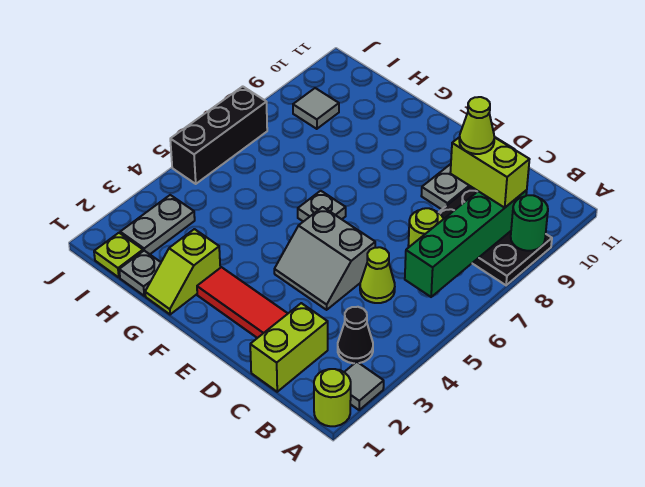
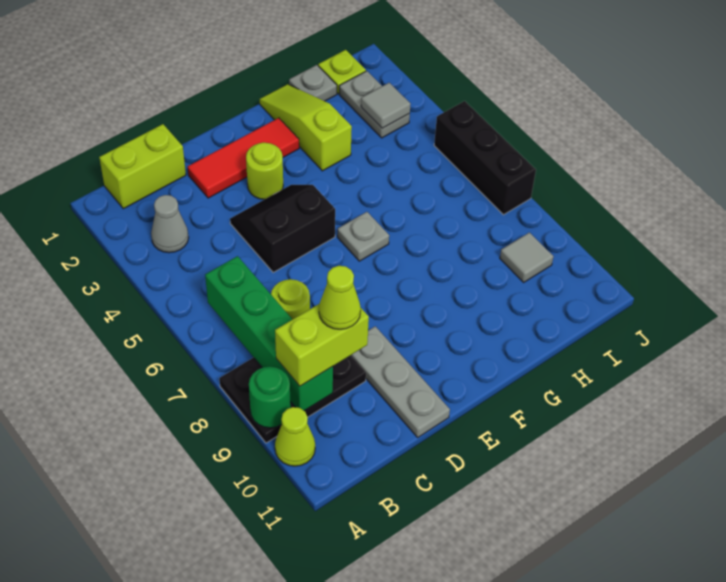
lime round brick A1 level 1 -> lime round brick E3 level 1
grey tile A2 level 1 -> grey tile I3 level 2
black cone B3 level 1 -> grey cone B3 level 1
lime brick C1:C2 level 1 -> lime brick B1:C1 level 1
lime cone C5 level 1 -> lime cone A10 level 1
grey slope D4:E5 level 1 top 5 -> black slope D4:E5 level 1 top 5
lime slope G1:G2 level 1 top 2 -> lime slope G1:G3 level 1 top 3

